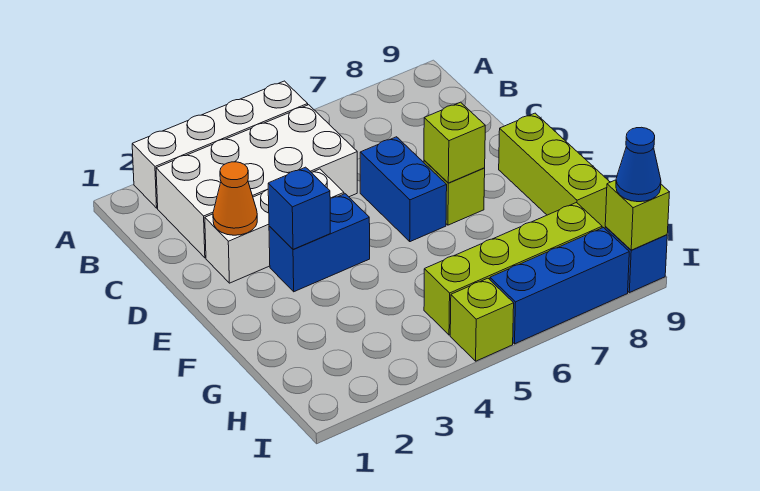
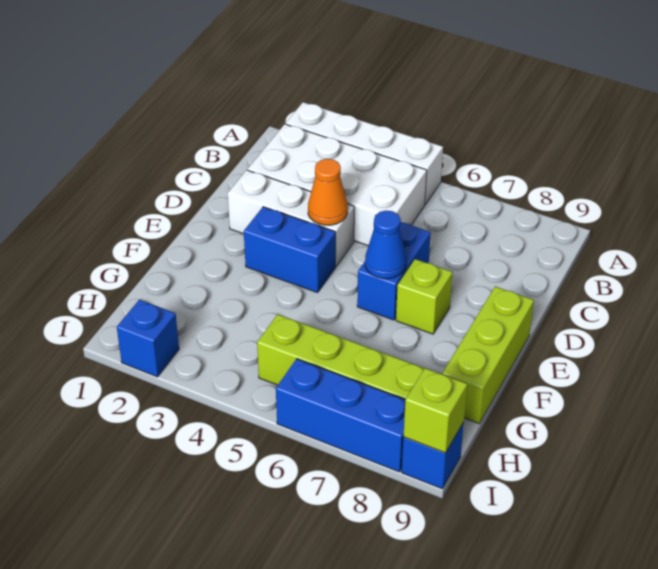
orange cone D2 level 2 -> orange cone D4 level 2
blue brick E3 level 2 -> blue brick I2 level 1
lime brick E7 level 2 -> none
lime brick I5 level 1 -> none
blue cone I9 level 3 -> blue cone E6 level 2

